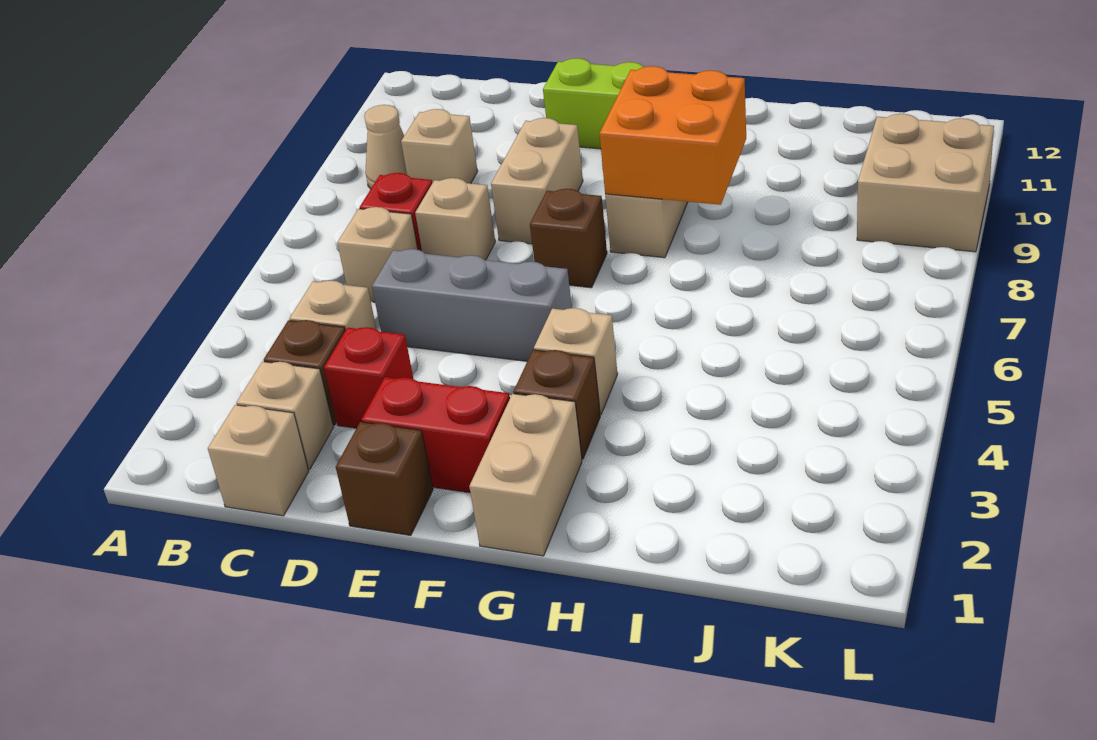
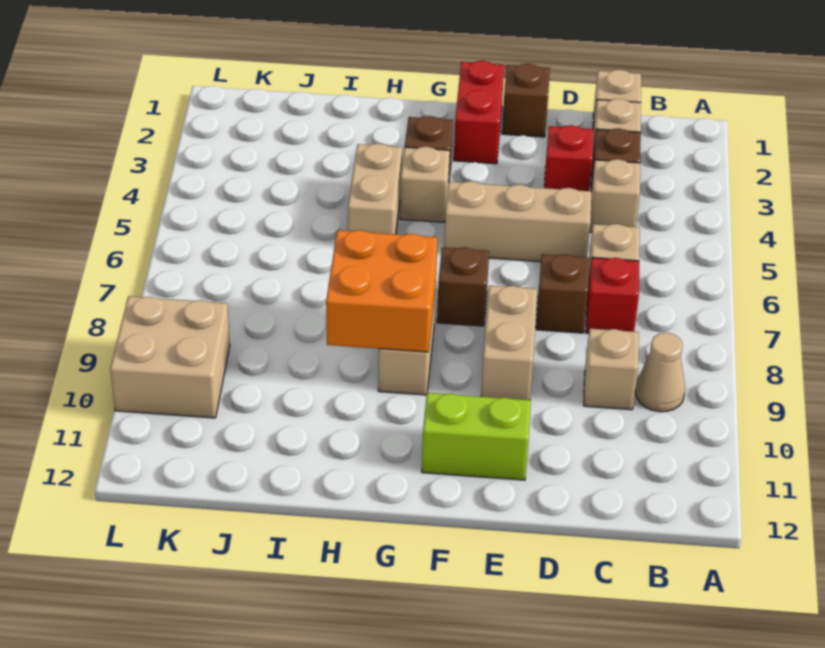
grey brick D5:F5 level 1 -> tan brick D5:F5 level 1
tan brick D7 level 1 -> brown brick D7 level 1
red brick E2:F2 level 1 -> red brick F1:F2 level 1
tan brick G1:G2 level 1 -> tan brick H4:H5 level 1

